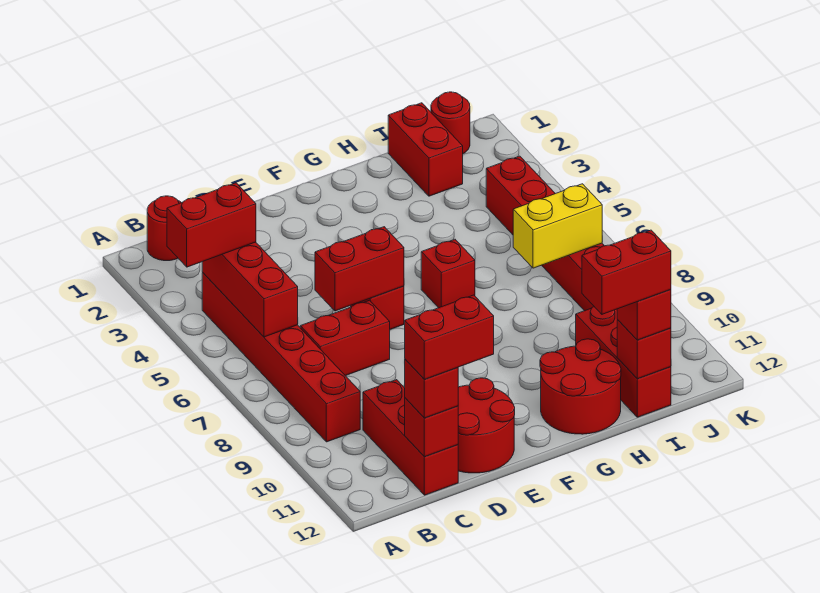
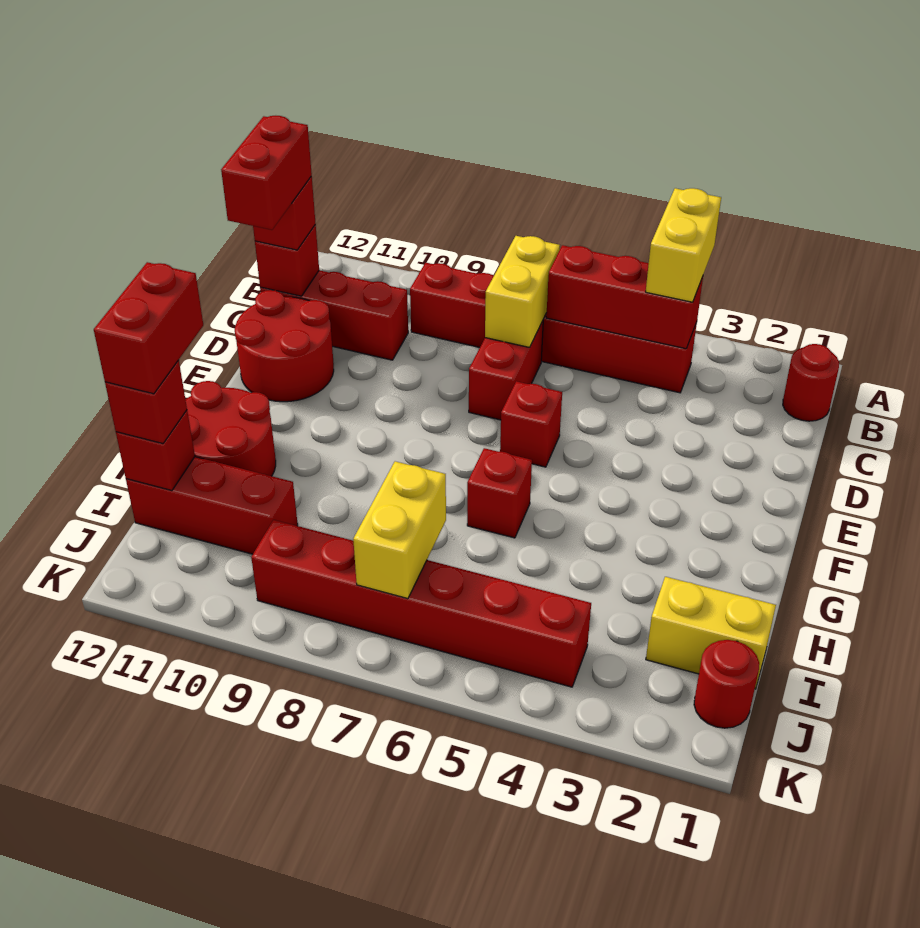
red brick A4:B4 level 3 -> yellow brick A4:B4 level 3
none -> yellow brick B7:C7 level 2
red brick D6:E6 level 2 -> none
red brick I1:I2 level 1 -> yellow brick I1:I2 level 1

